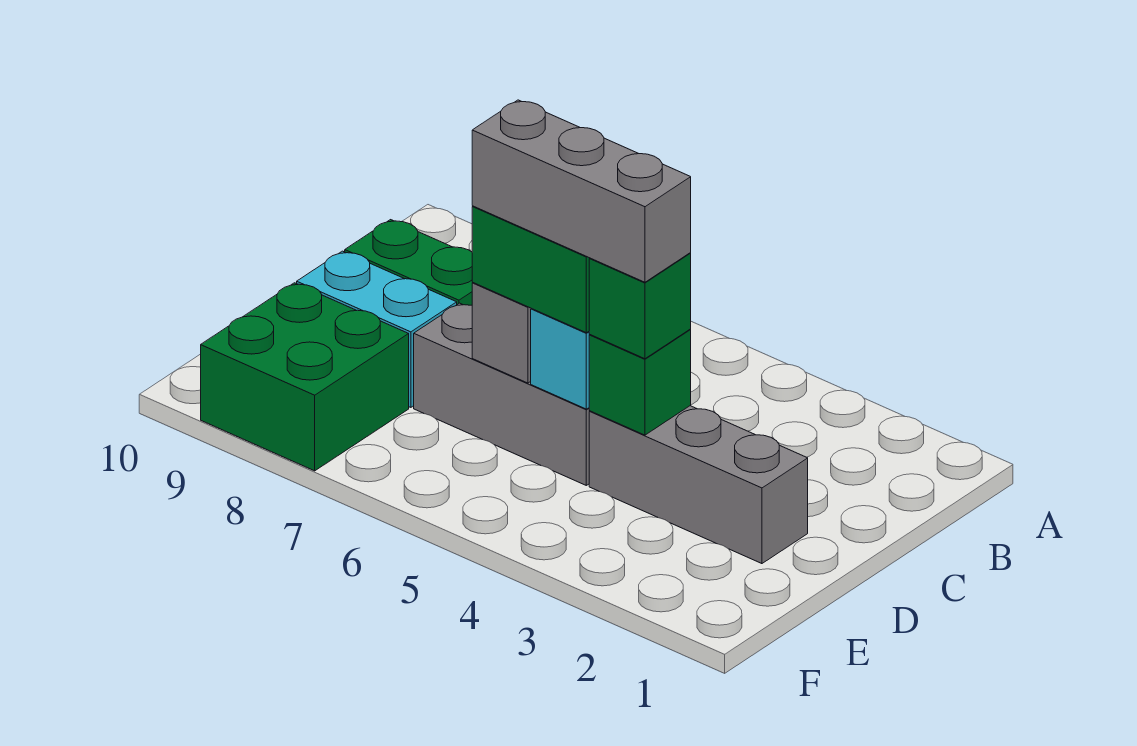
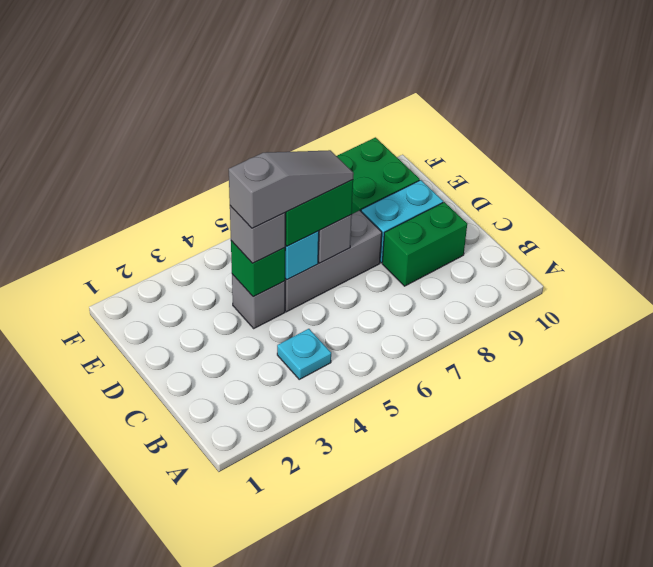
none -> cyan plate B4 level 1
grey brick D2:D4 level 1 -> grey brick D4 level 1
green brick D4 level 3 -> grey brick D4 level 3
grey brick D4:D6 level 4 -> grey slope D4:D6 level 4 top 4

